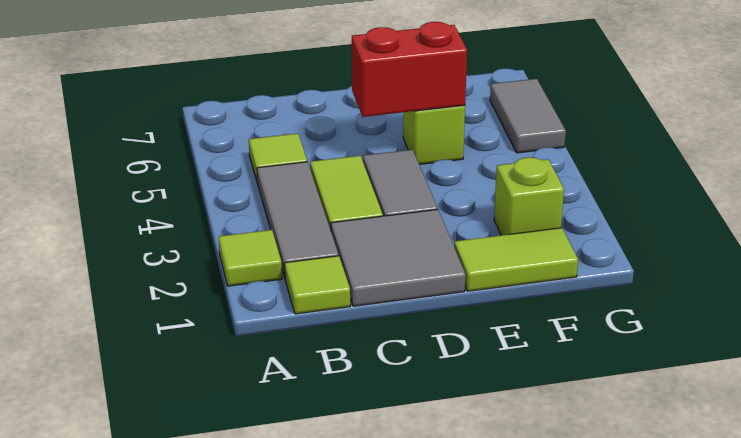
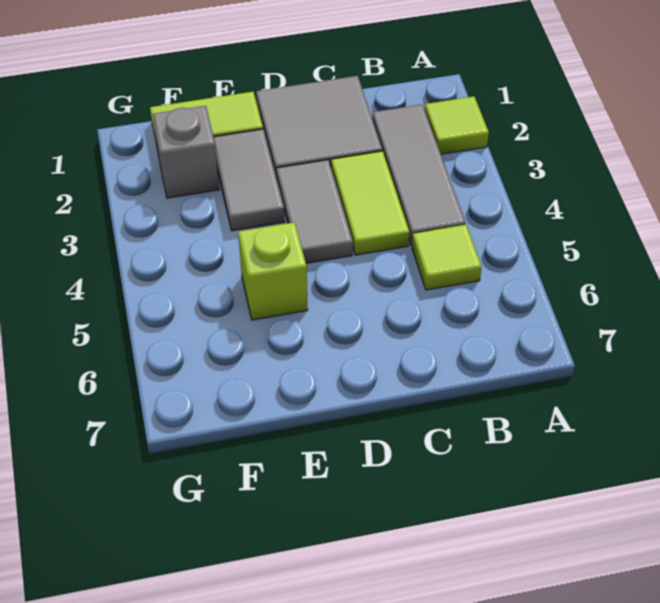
lime tile B1 level 1 -> none
red brick D5:E5 level 2 -> none
lime brick F2 level 1 -> grey brick F2 level 1
grey tile G5:G6 level 1 -> grey tile E2:E3 level 1

